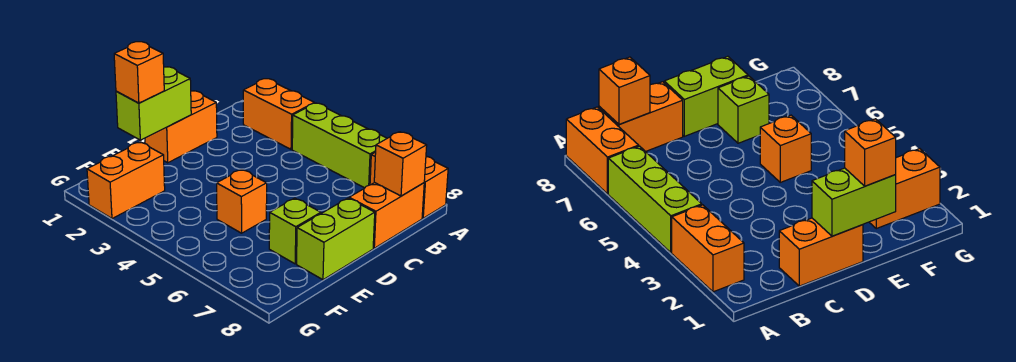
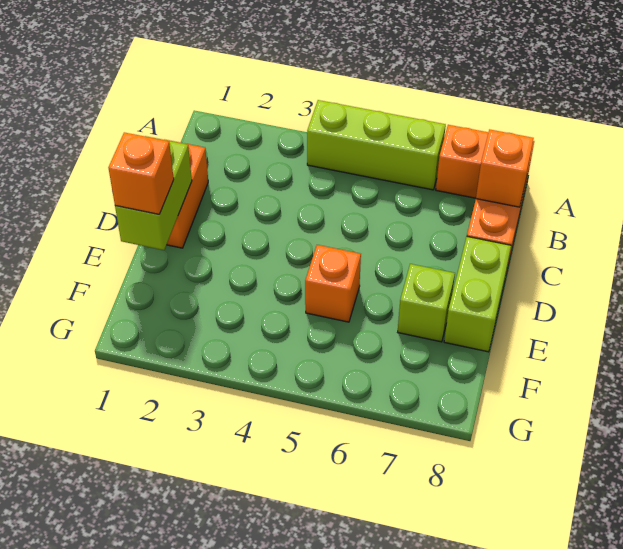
orange brick A2:A3 level 1 -> none
orange brick F2:G2 level 1 -> none

